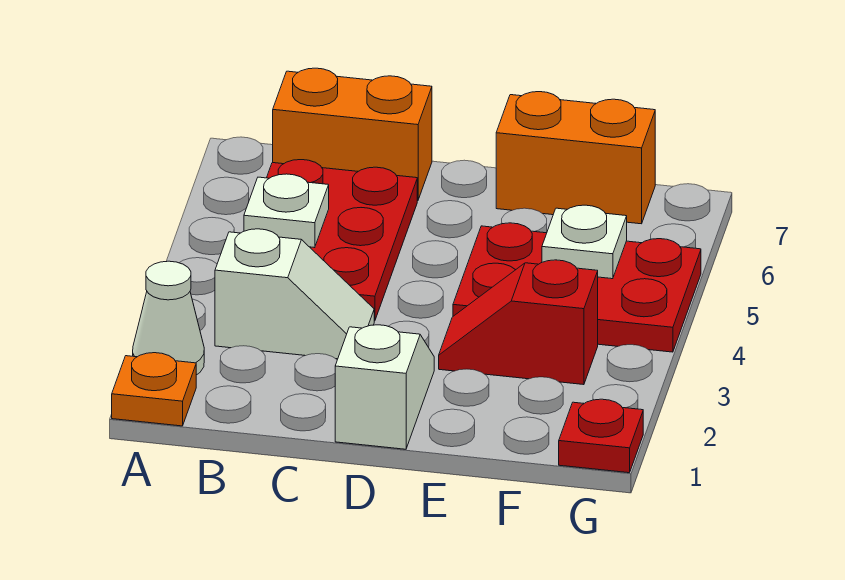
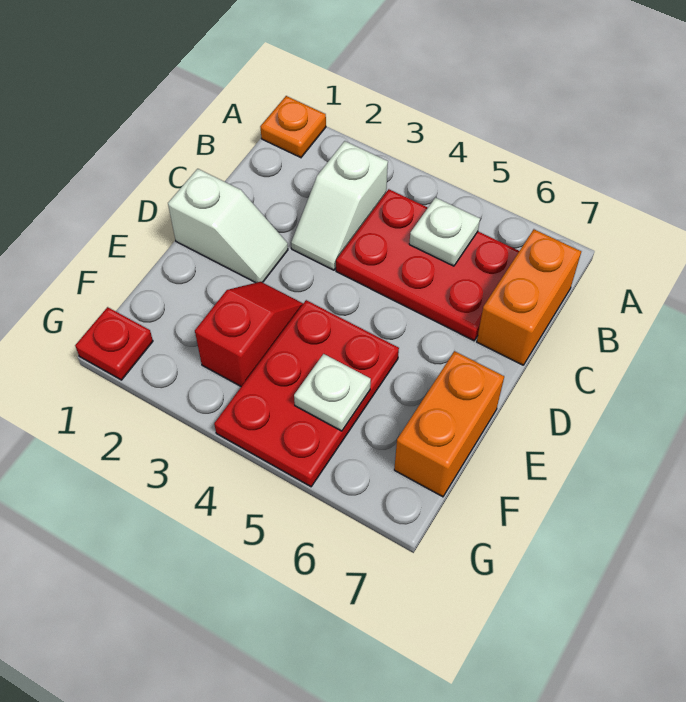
white cone A2 level 1 -> none

